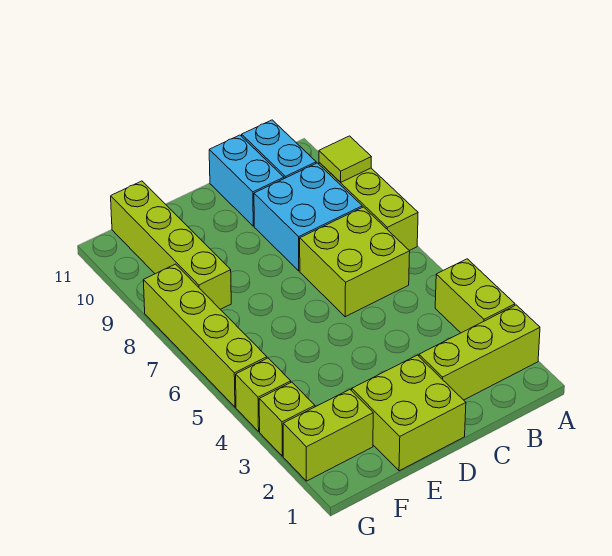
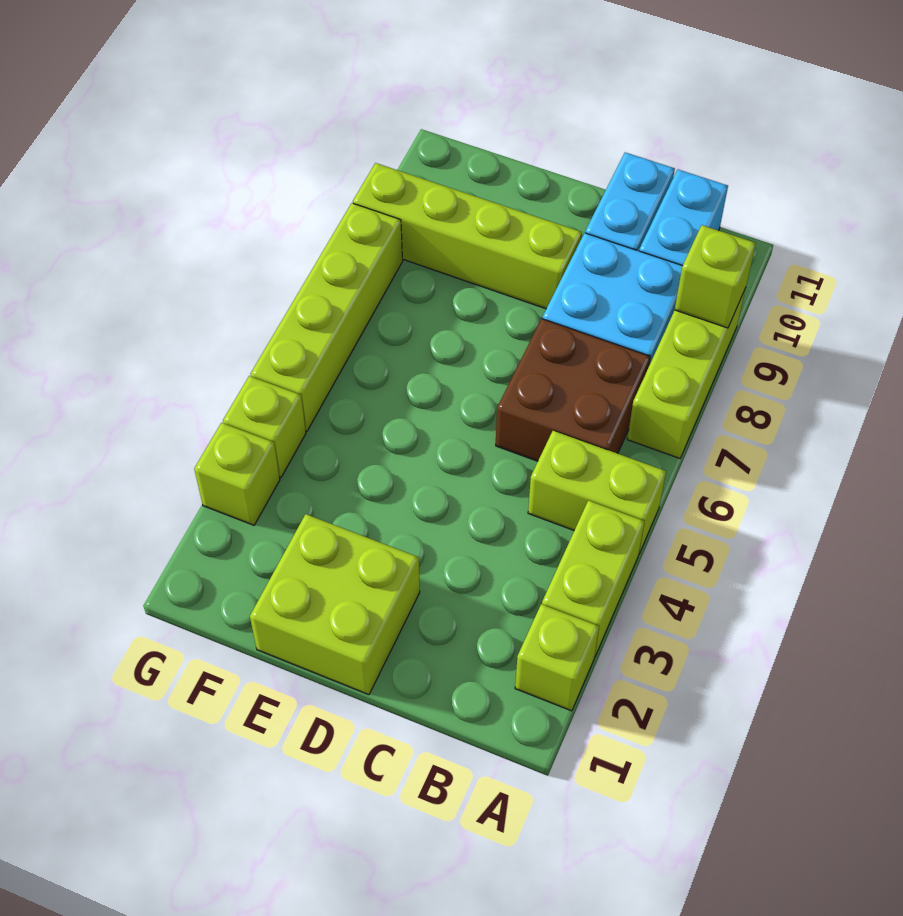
lime brick A2:C2 level 1 -> lime brick A2 level 1
lime tile A9 level 2 -> lime brick A9 level 2
lime brick B6:C7 level 1 -> brown brick B6:C7 level 1
lime brick F2:G2 level 1 -> lime brick A5:B5 level 1
lime brick F8:F11 level 1 -> lime brick D9:G9 level 1

